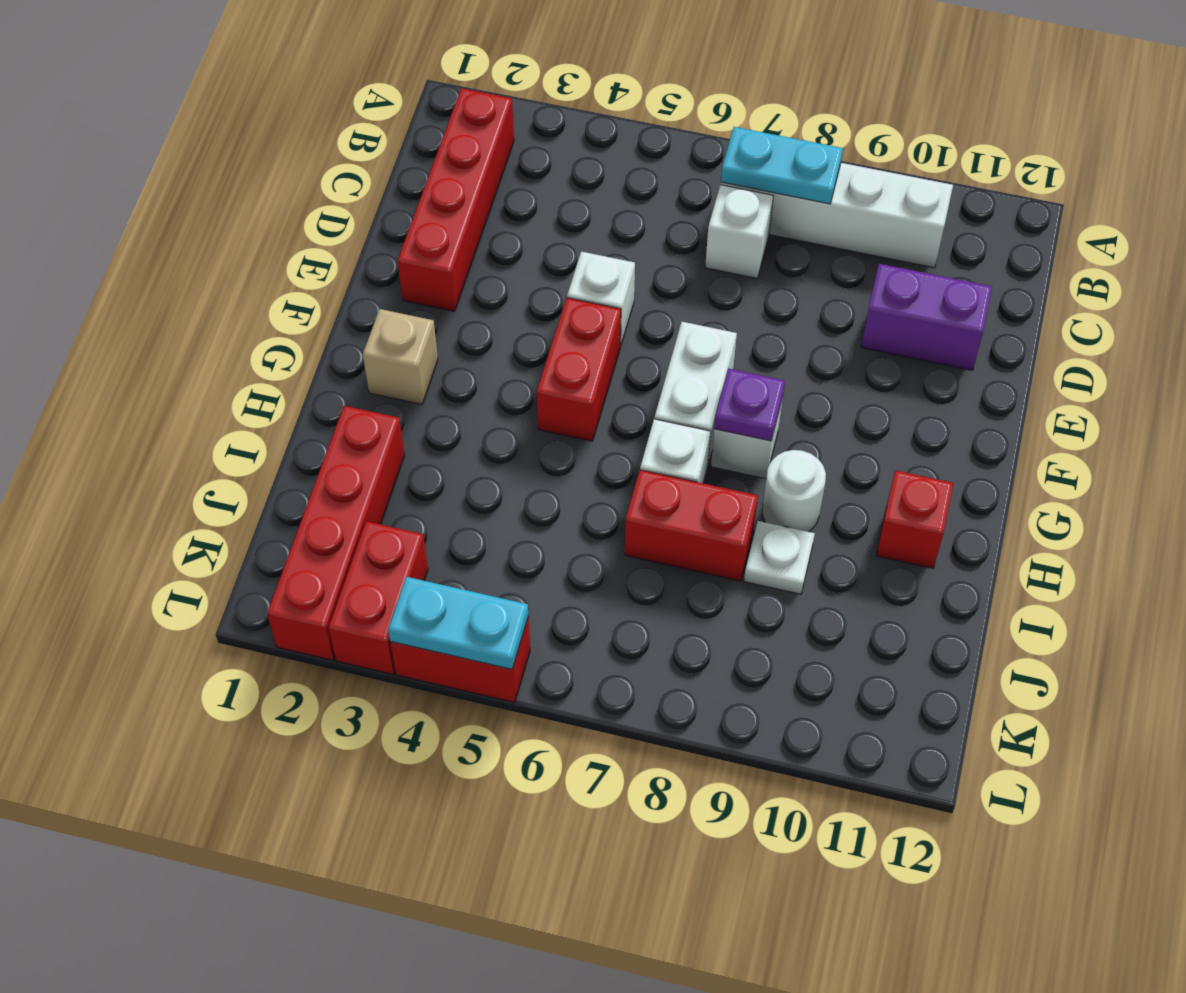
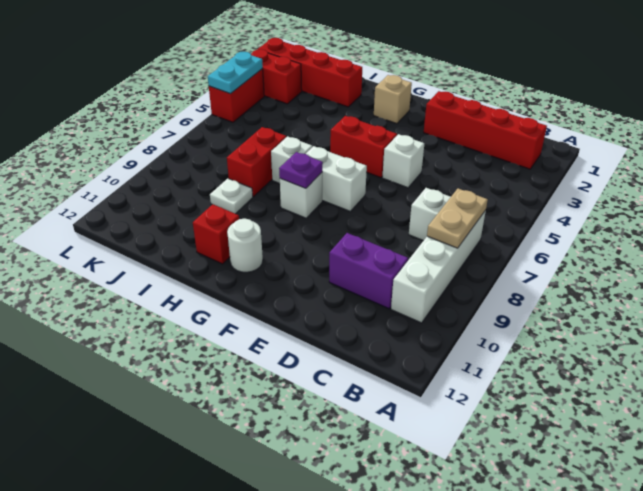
cyan plate B7:B8 level 2 -> tan plate B7:B8 level 2
purple brick D10:D11 level 1 -> purple brick C10:D10 level 1
white round brick H9 level 1 -> white round brick G11 level 1

